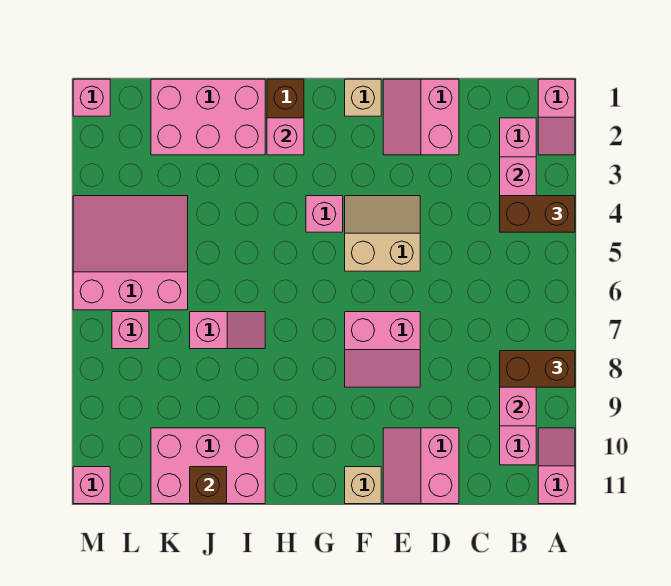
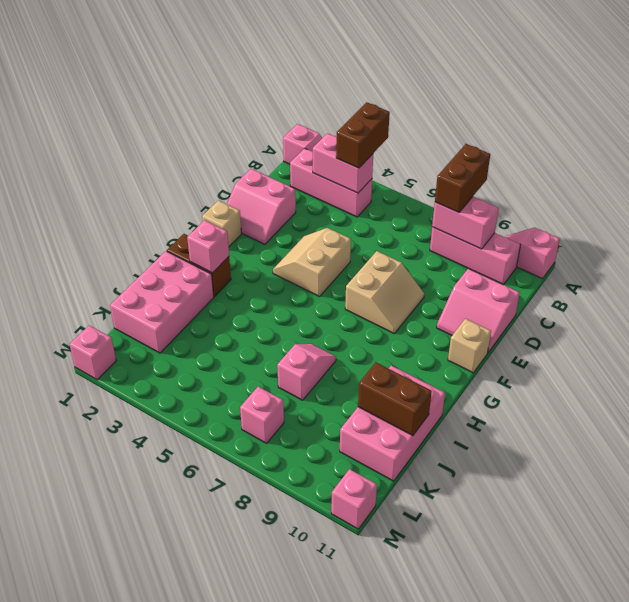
pink slope E7:F8 level 1 top 7 -> tan slope E7:F8 level 1 top 7
pink brick G4 level 1 -> none
brown brick J11 level 2 -> brown brick J10:J11 level 2
pink slope K4:M6 level 1 top 6 -> none

